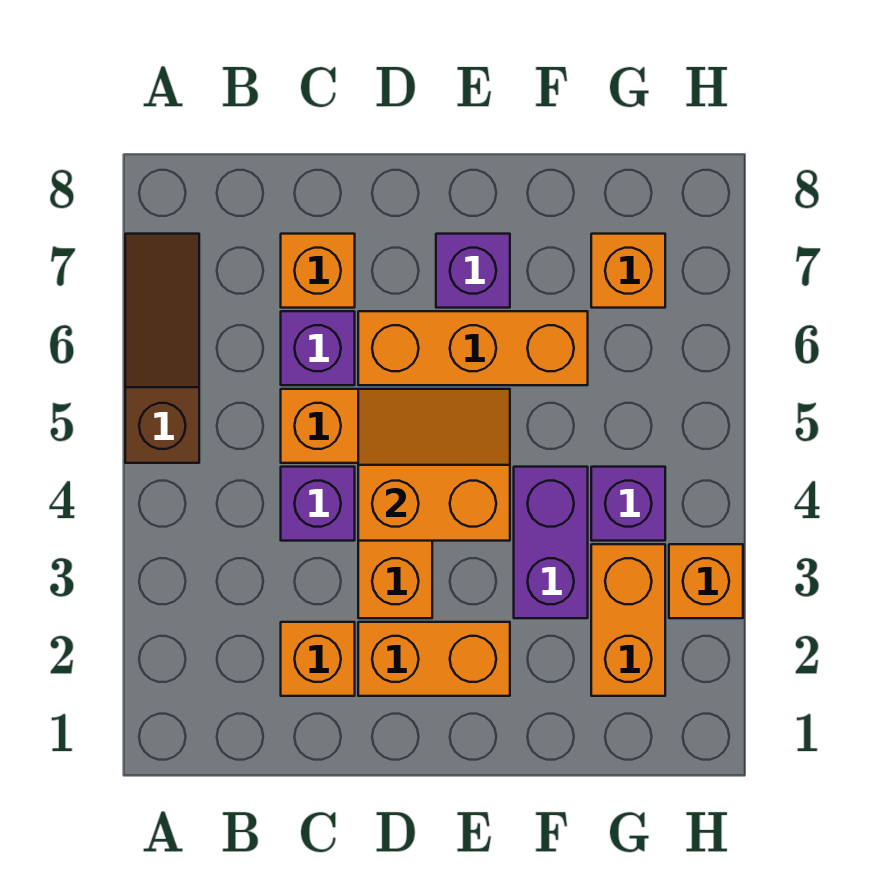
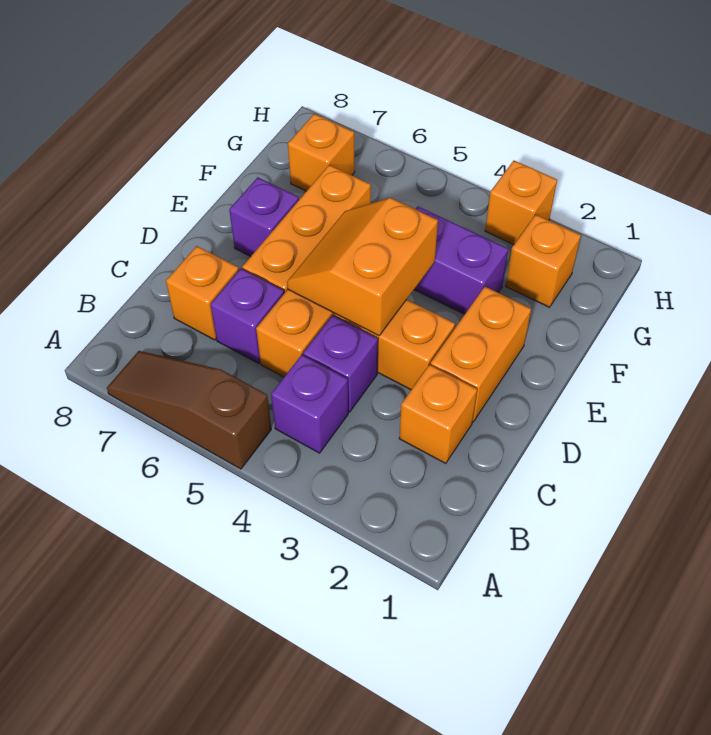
orange brick G2:G3 level 1 -> orange brick G2 level 1
purple brick G4 level 1 -> purple brick B4 level 1

